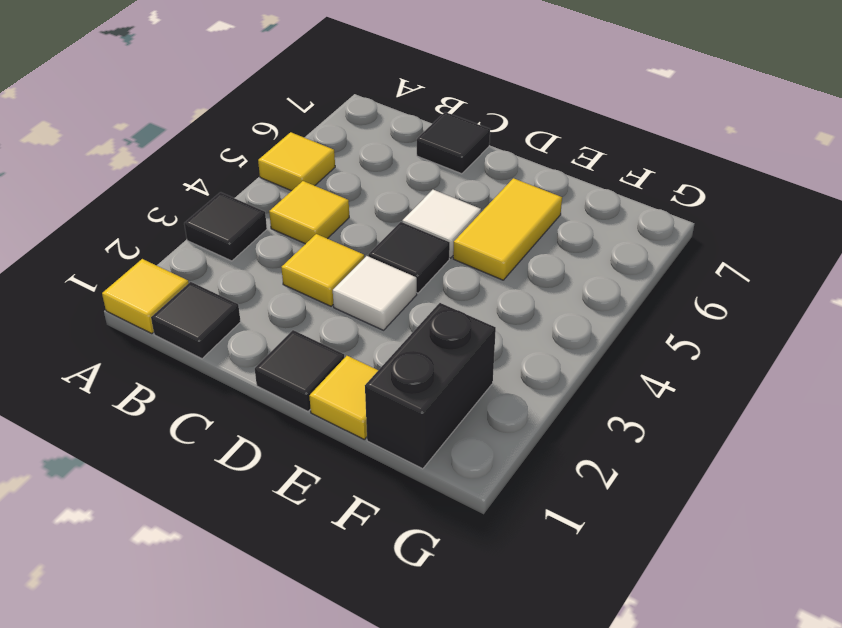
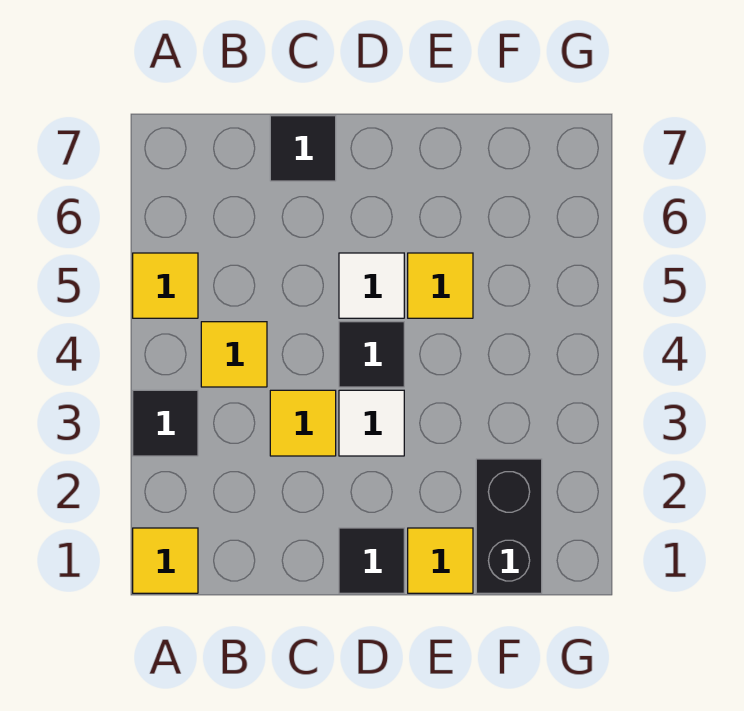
black tile B1 level 1 -> none
yellow tile E5:E6 level 1 -> yellow tile E5 level 1

